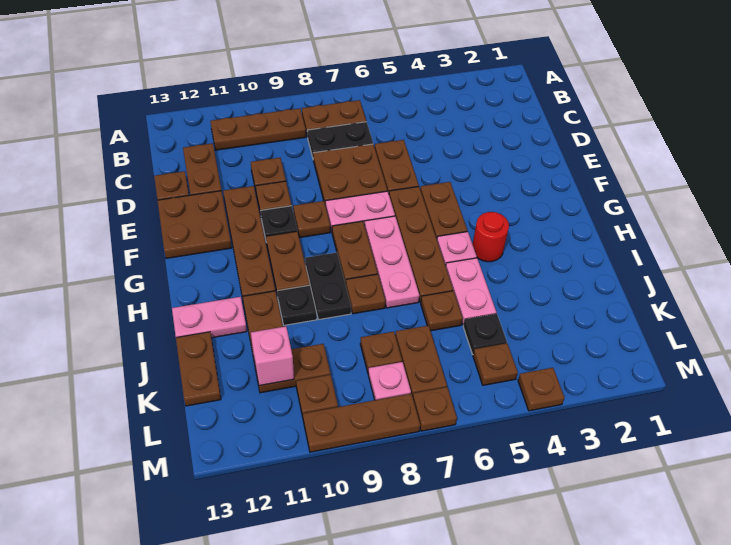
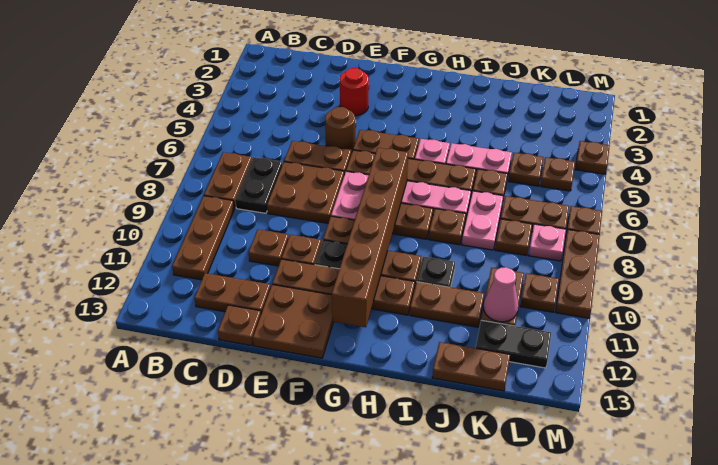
none -> brown round brick E5 level 1
none -> brown brick G7:G12 level 2
red round brick H4 level 1 -> red round brick E3 level 1
black plate H9:I9 level 1 -> black plate K12:L12 level 1
pink plate I12:I13 level 1 -> pink plate J7:J8 level 1
black plate K5 level 1 -> brown plate K5 level 1
pink brick K11 level 2 -> pink cone K11 level 2

